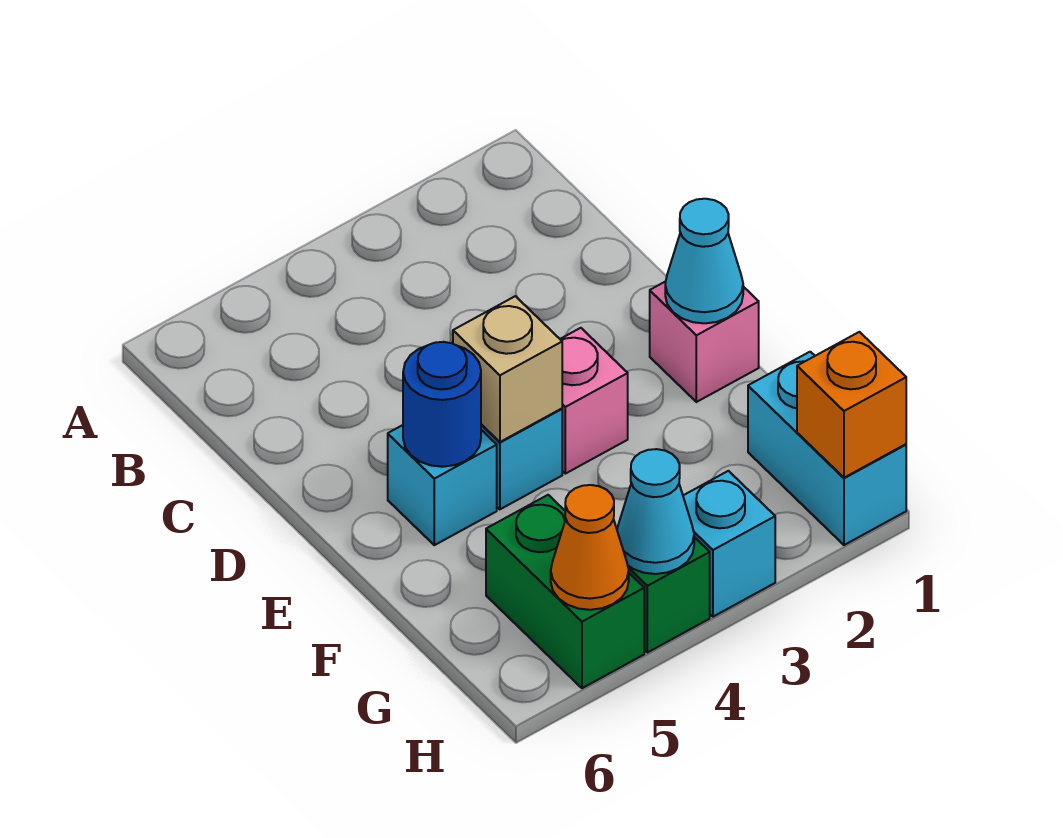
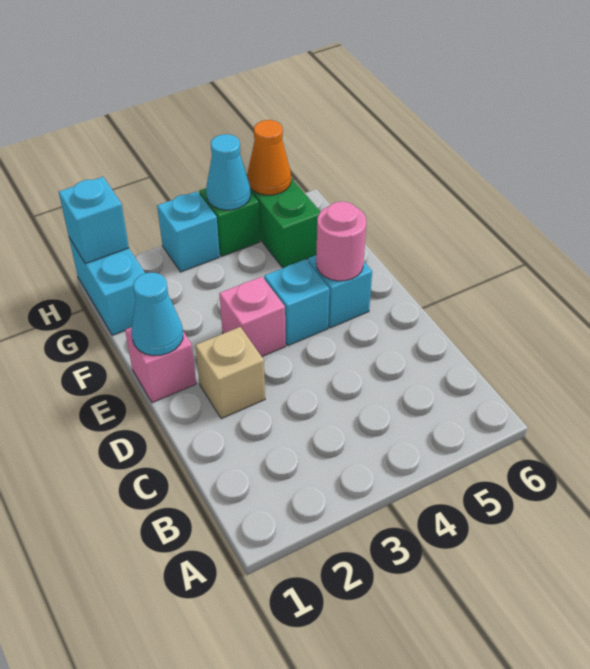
tan brick E4 level 2 -> tan brick D2 level 1
blue round brick E5 level 2 -> pink round brick E5 level 2
orange brick H1 level 2 -> cyan brick H1 level 2

